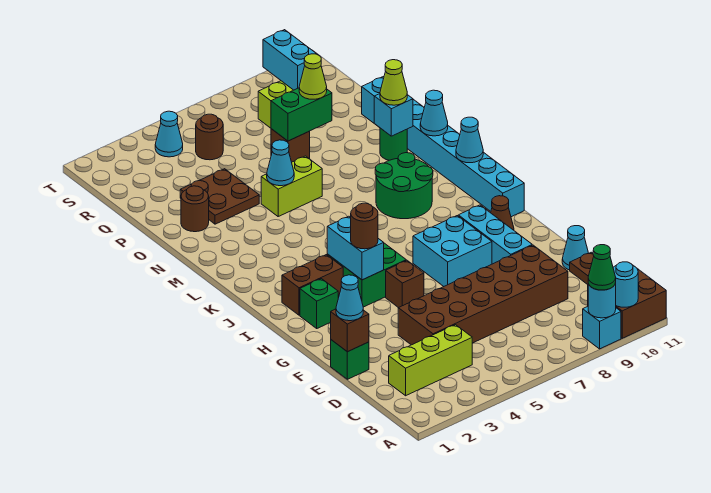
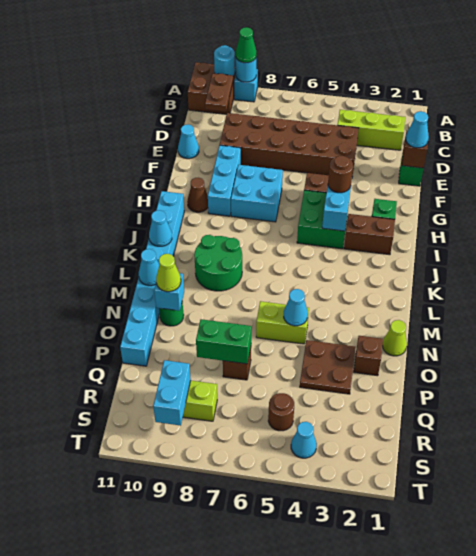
brown round brick O2 level 1 -> brown brick O2 level 1
lime cone P8 level 3 -> lime cone N1 level 1

